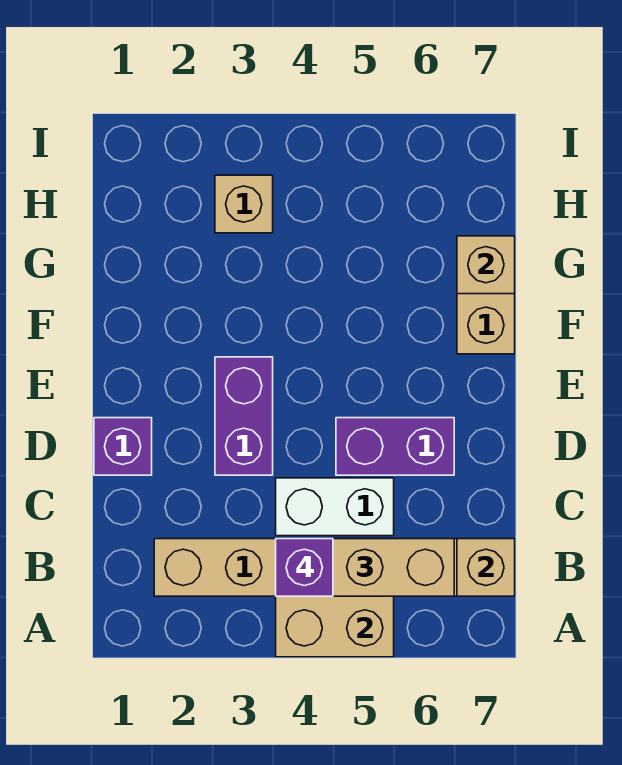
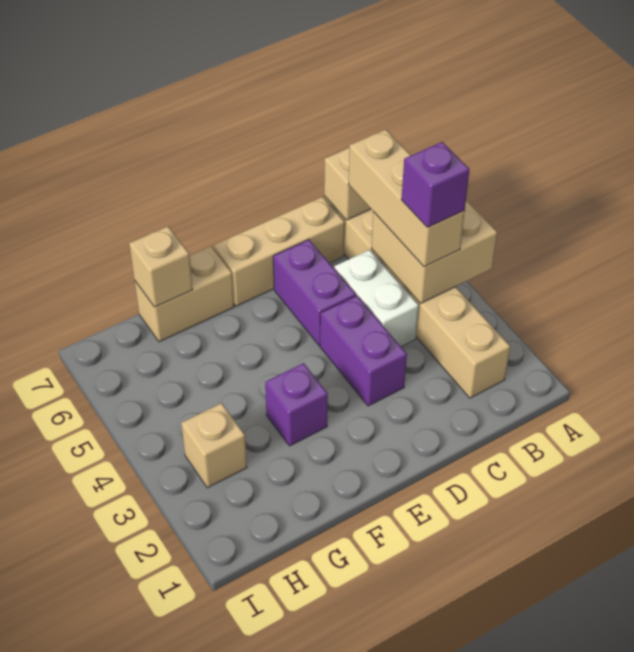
none -> tan brick C7:E7 level 1
purple brick D1 level 1 -> purple brick F3 level 1
purple brick D3:E3 level 1 -> purple brick D3:D4 level 1

